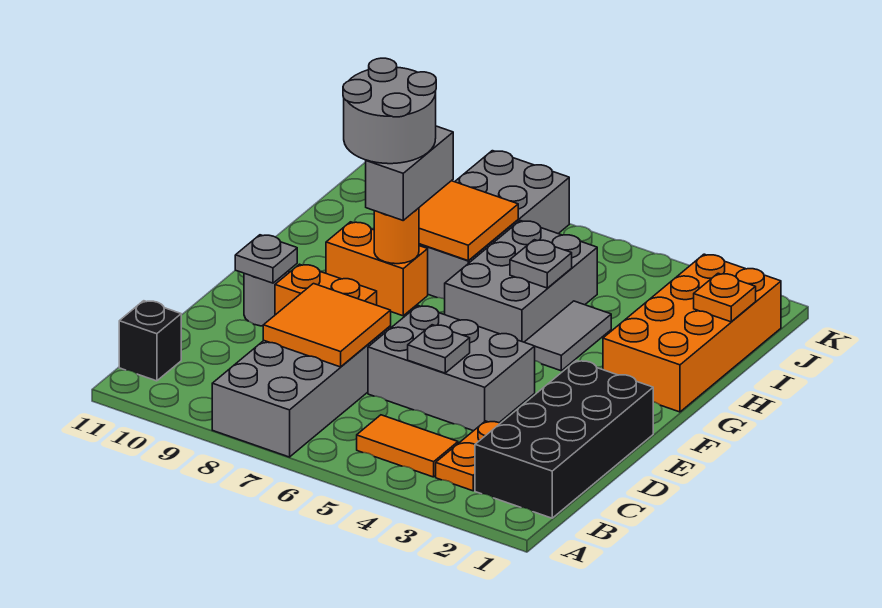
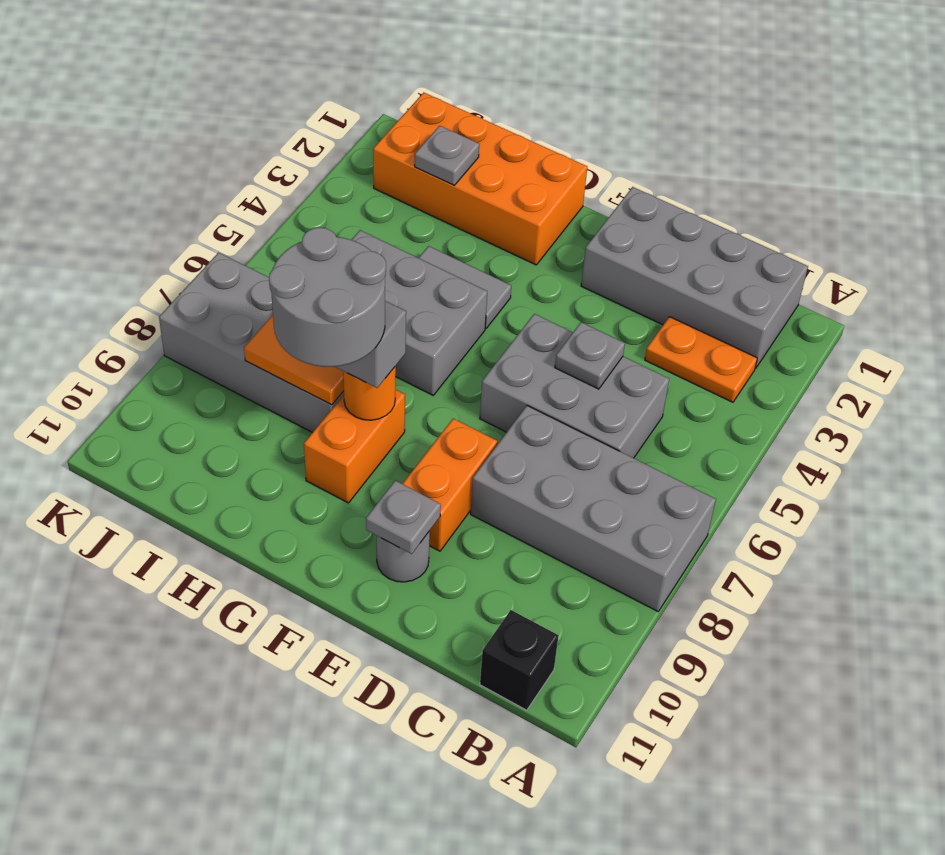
black brick B1:E2 level 1 -> grey brick B1:E2 level 1
orange tile B4:B5 level 1 -> none
orange tile C7:D8 level 2 -> none
grey brick D4:E6 level 1 -> grey brick C5:E6 level 1
grey plate H5 level 2 -> grey plate I2 level 2
orange plate I1 level 2 -> none

